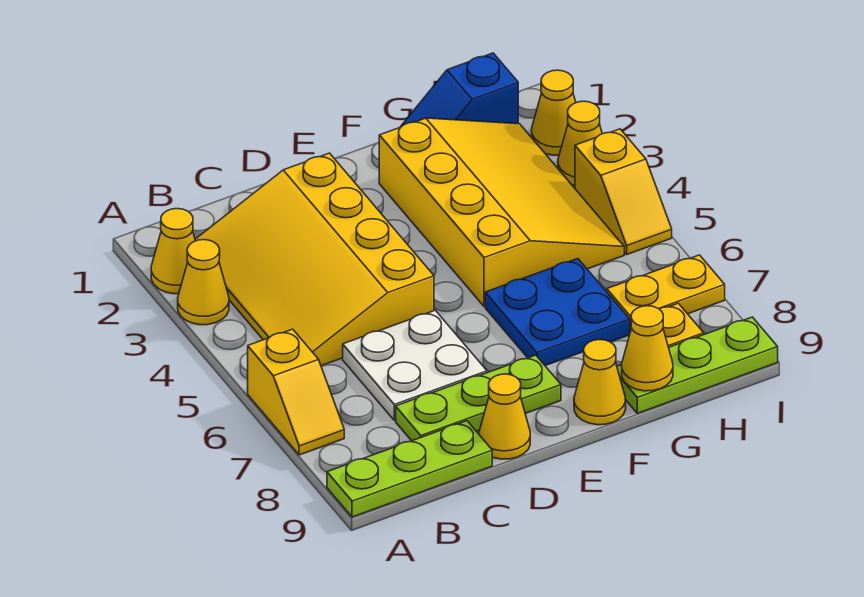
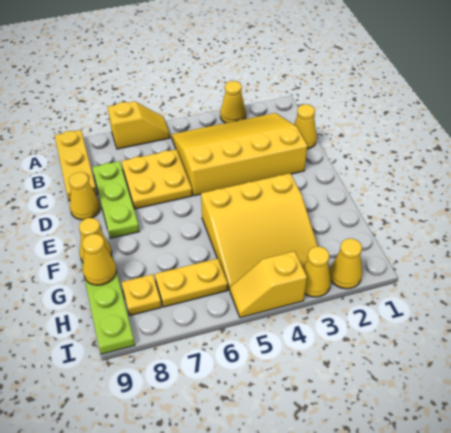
yellow cone A2 level 1 -> yellow cone C1 level 1
yellow slope A6:A7 level 1 top 6 -> yellow slope A6:A7 level 1 top 7
lime plate A9:C9 level 1 -> yellow plate A9:C9 level 1
white plate C6:D7 level 1 -> yellow plate C6:D7 level 1
yellow slope F2:H5 level 1 top F -> yellow slope F3:H5 level 1 top F
blue plate F6:G7 level 1 -> none
blue slope G1:H1 level 1 top H -> none
yellow plate H7:I7 level 1 -> yellow plate H6:H7 level 1

